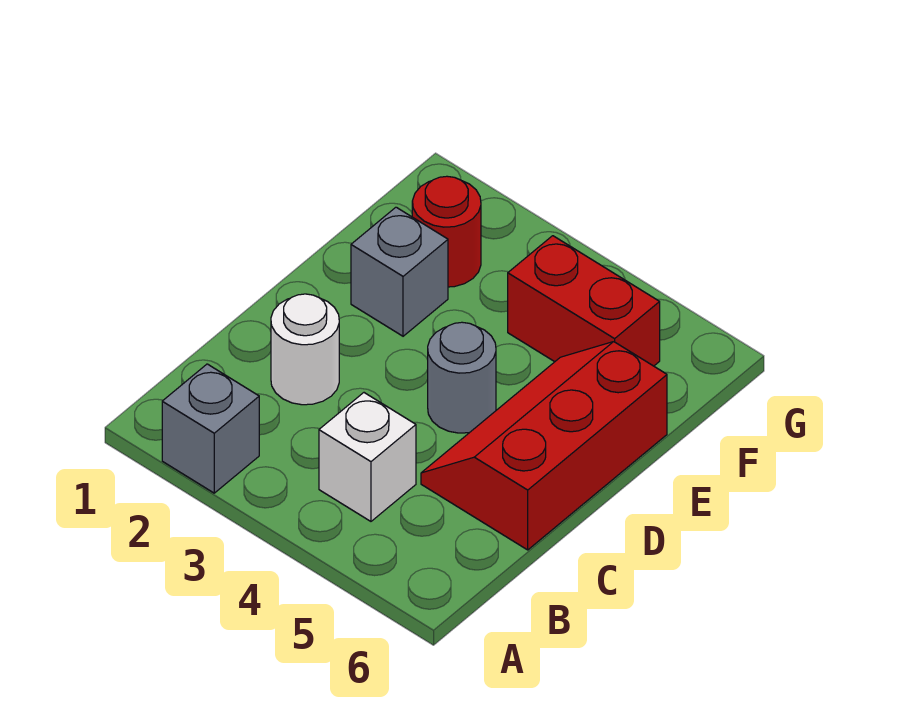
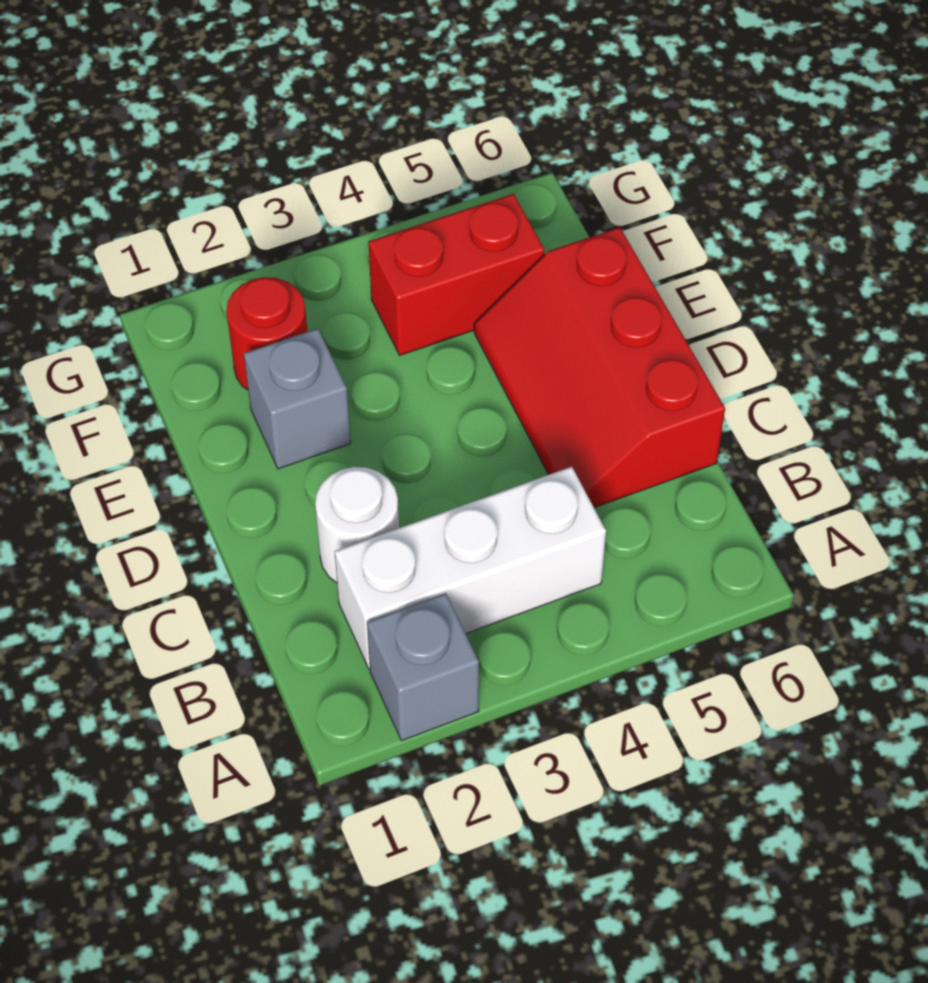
white brick B4 level 1 -> white brick B2:B4 level 1
grey round brick D4 level 1 -> none

